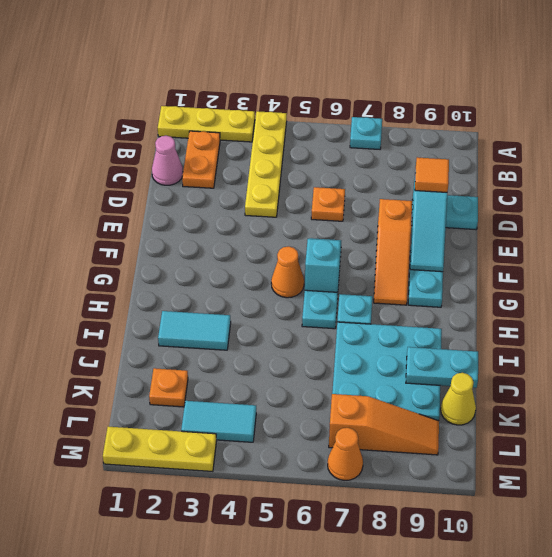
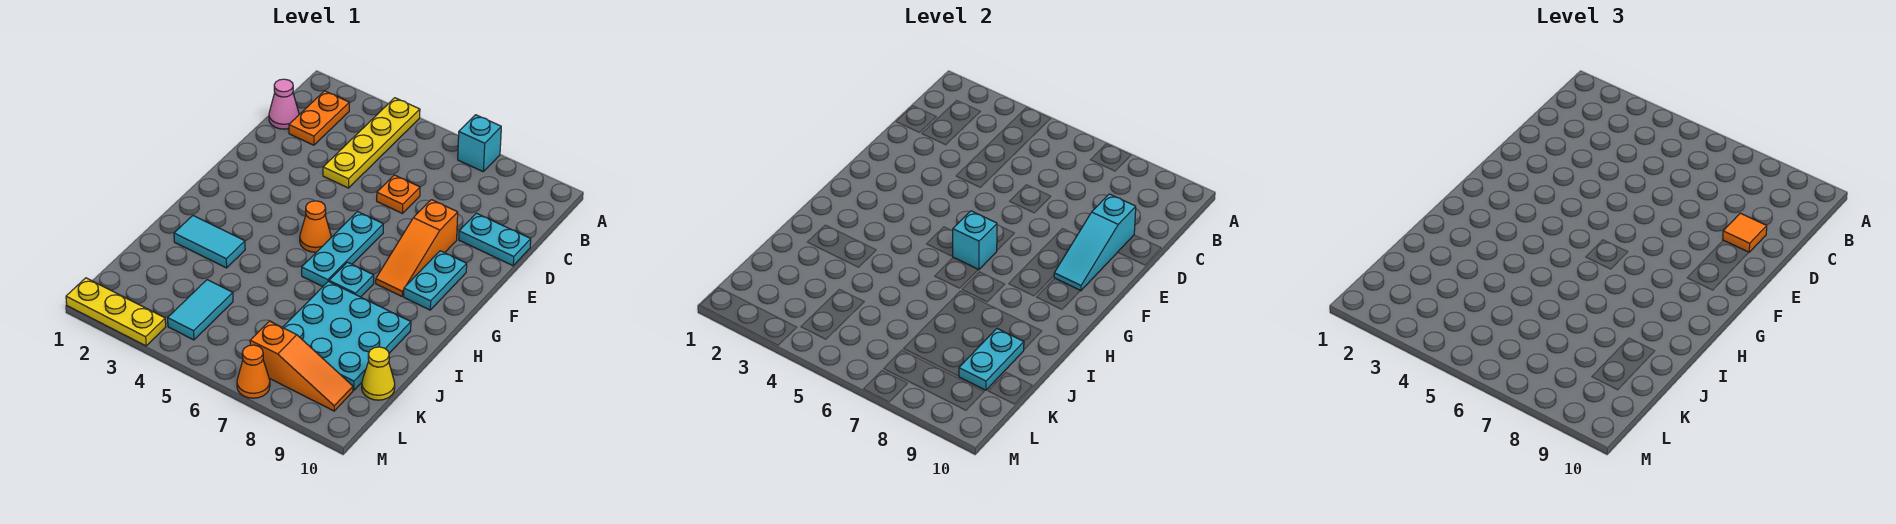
yellow plate A1:A3 level 1 -> none
cyan plate A7 level 1 -> cyan brick A7 level 1
cyan plate J9:J10 level 2 -> cyan plate J9:K9 level 2
orange plate K2 level 1 -> none
cyan tile L3:L4 level 1 -> cyan tile K4:L4 level 1

